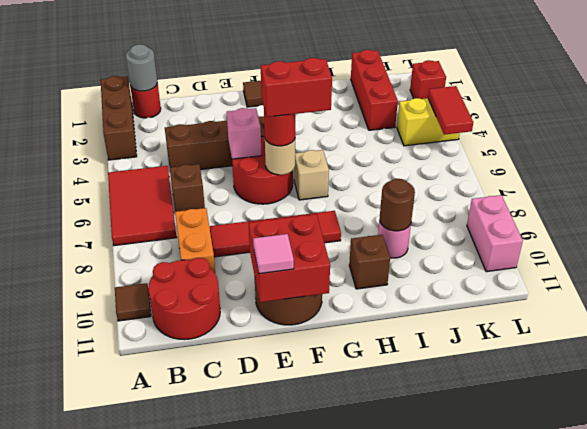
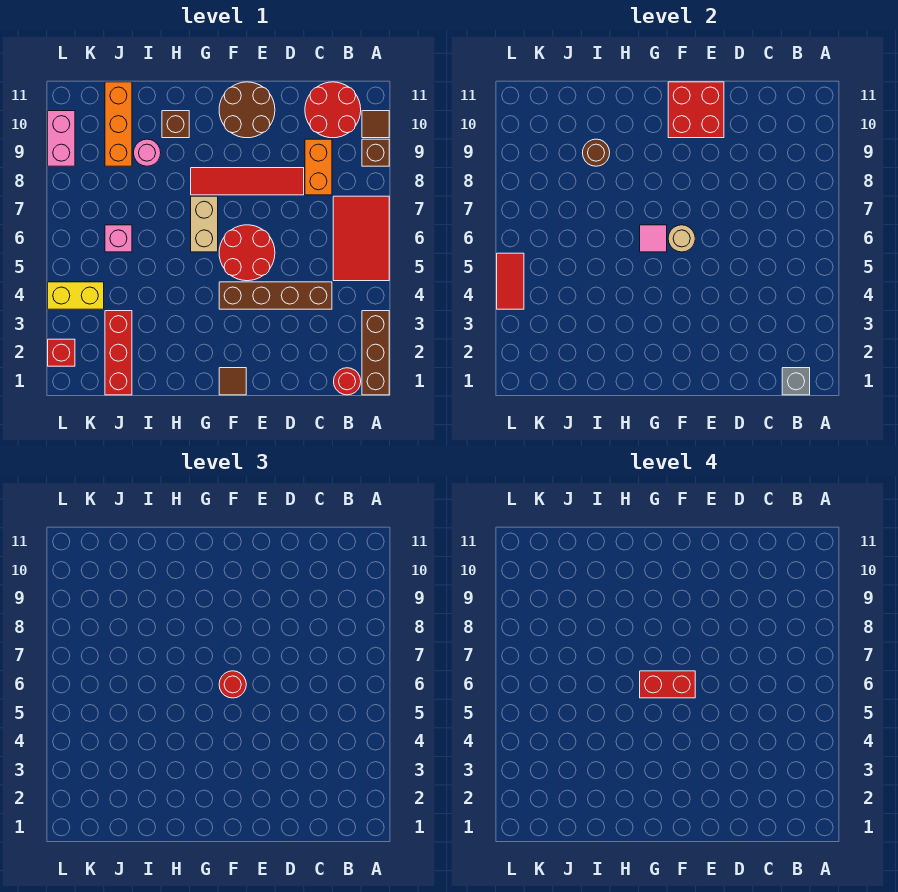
grey round brick B1 level 2 -> grey brick B1 level 2
brown brick C6 level 1 -> brown brick A9 level 1
pink brick E5 level 2 -> pink brick J6 level 1
pink tile E11 level 3 -> pink tile G6 level 2
tan brick G6 level 1 -> tan brick G6:G7 level 1
none -> orange brick J9:J11 level 1

